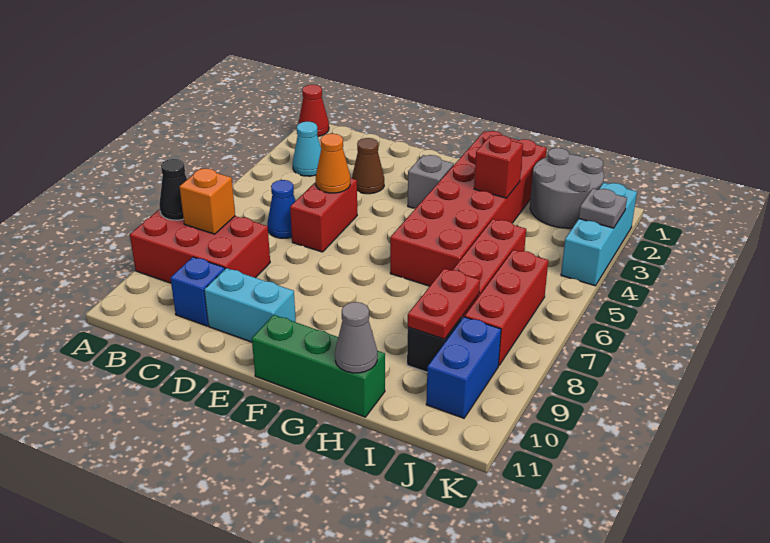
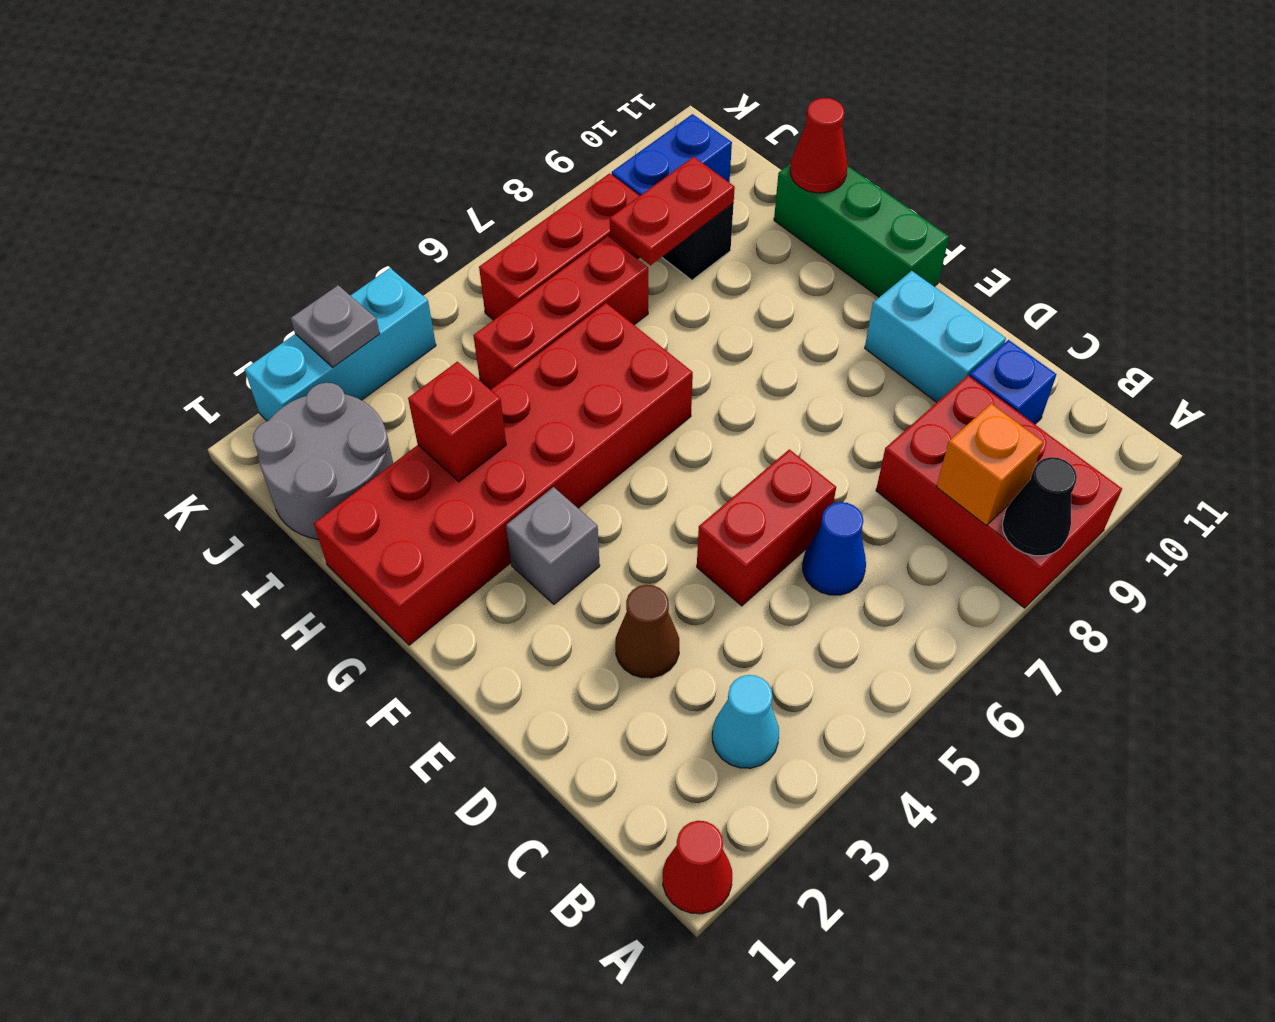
orange cone D5 level 2 -> none
grey cone H11 level 2 -> red cone H11 level 2

